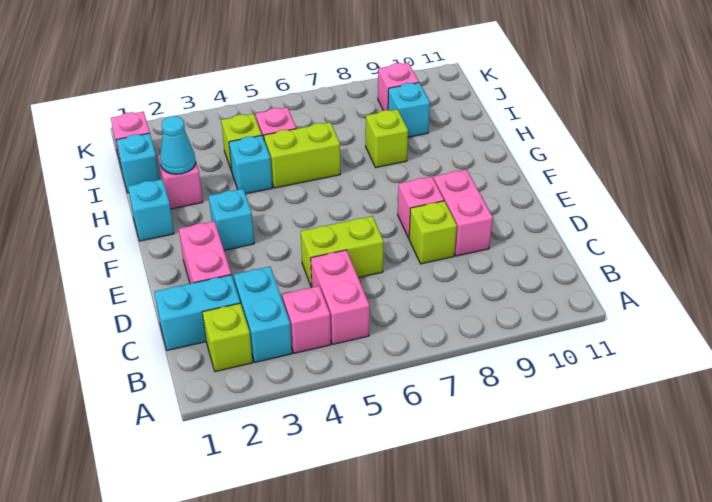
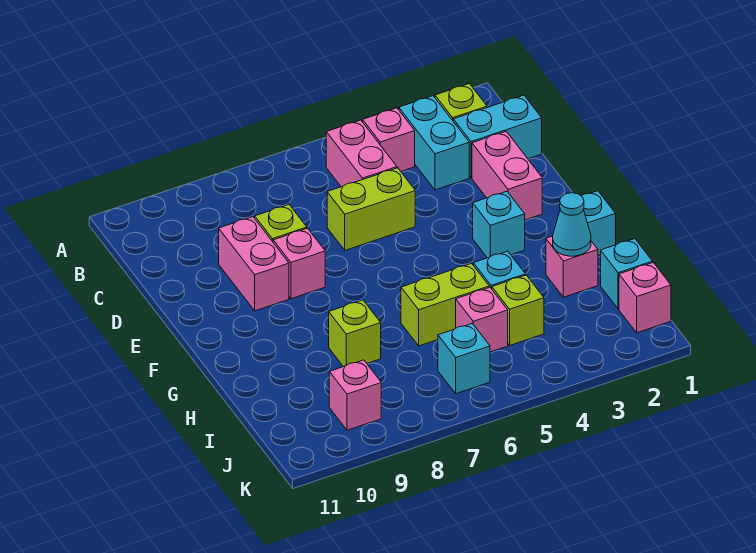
cyan brick I9 level 1 -> cyan brick J6 level 1

